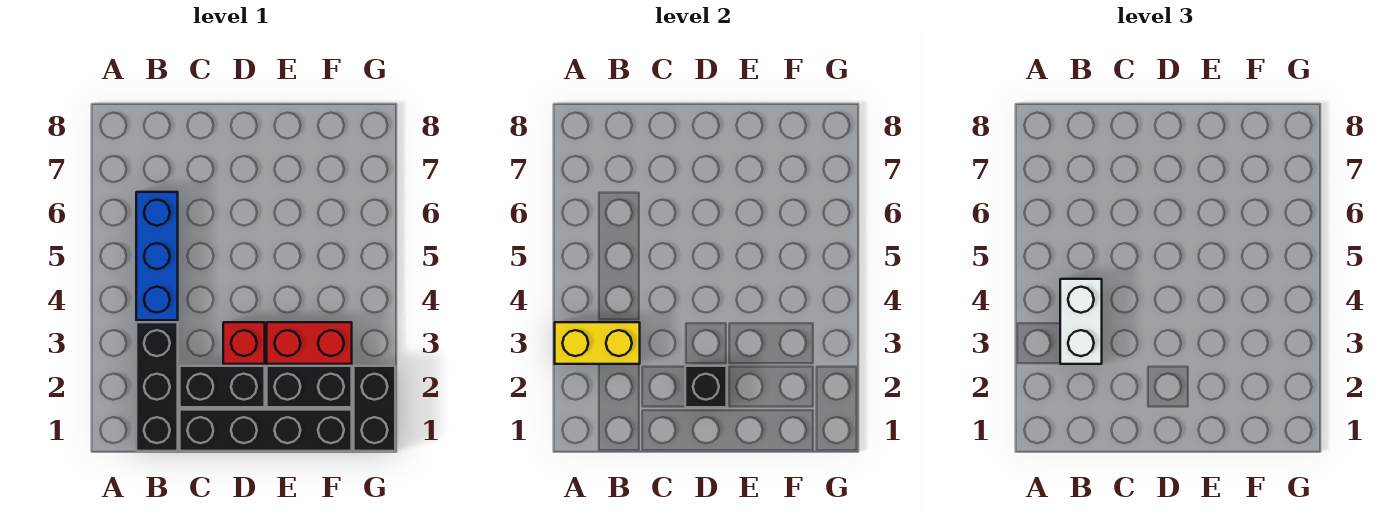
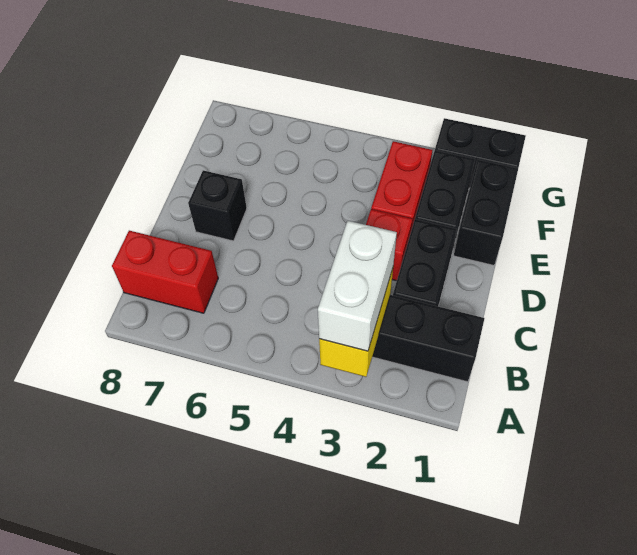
white brick B3:B4 level 3 -> white brick A3:B3 level 3
blue brick B4:B6 level 1 -> none
none -> red brick B7:B8 level 1
black brick C1:F1 level 1 -> black brick E1:F1 level 1
black brick D2 level 2 -> black brick D7 level 1

